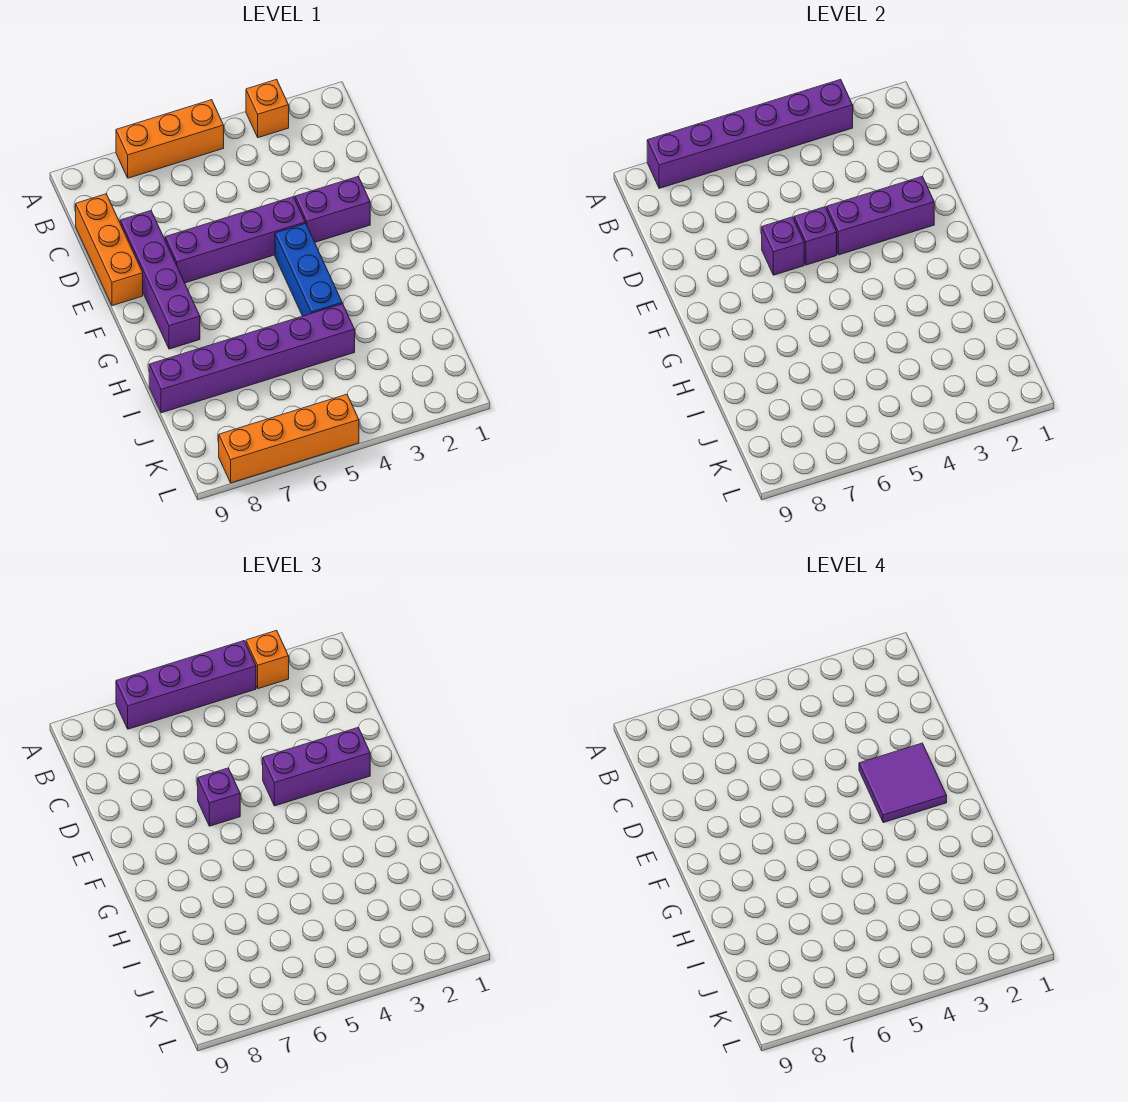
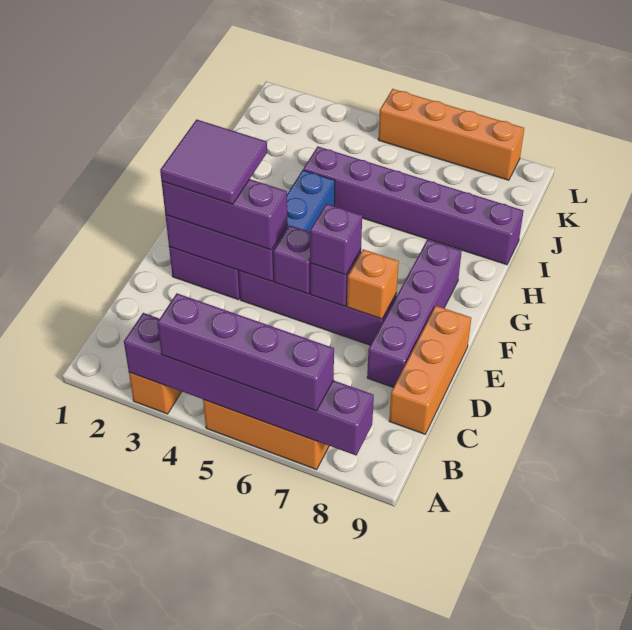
orange brick A3 level 3 -> orange brick E7 level 2

